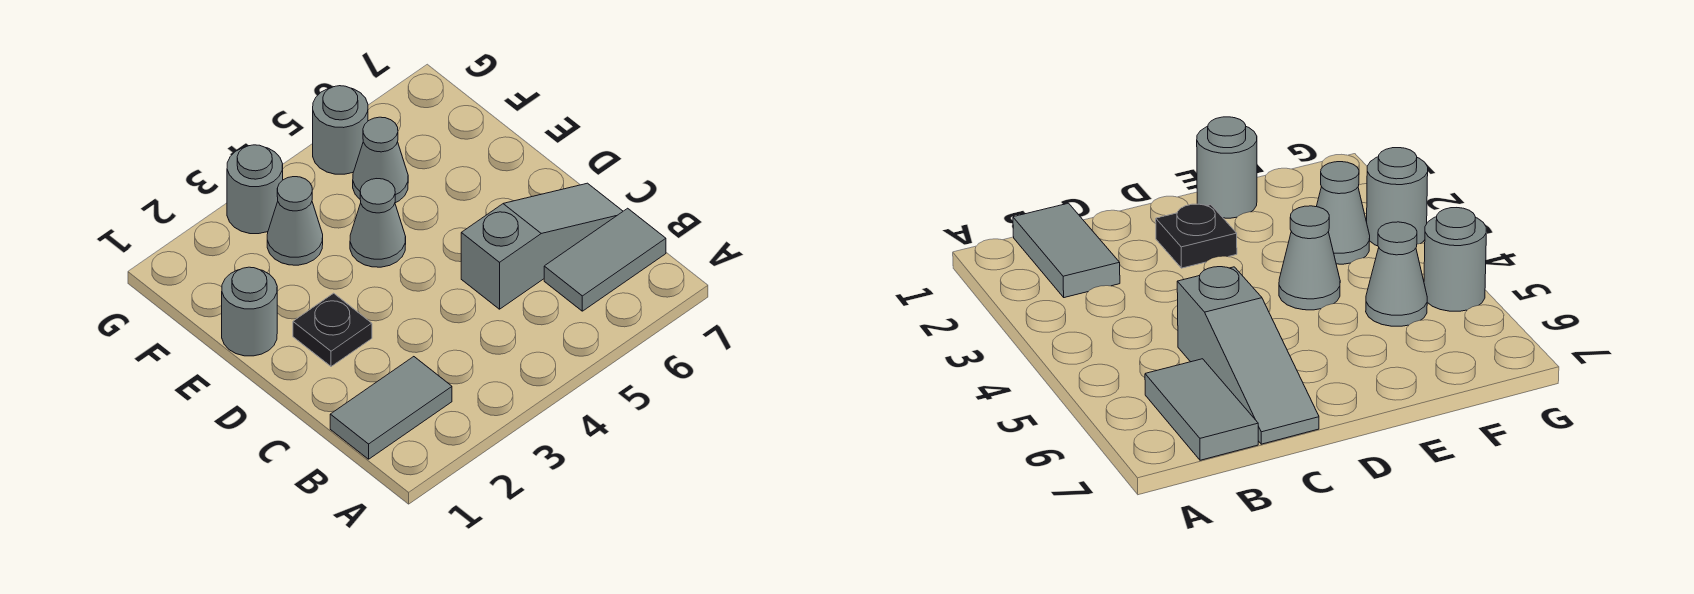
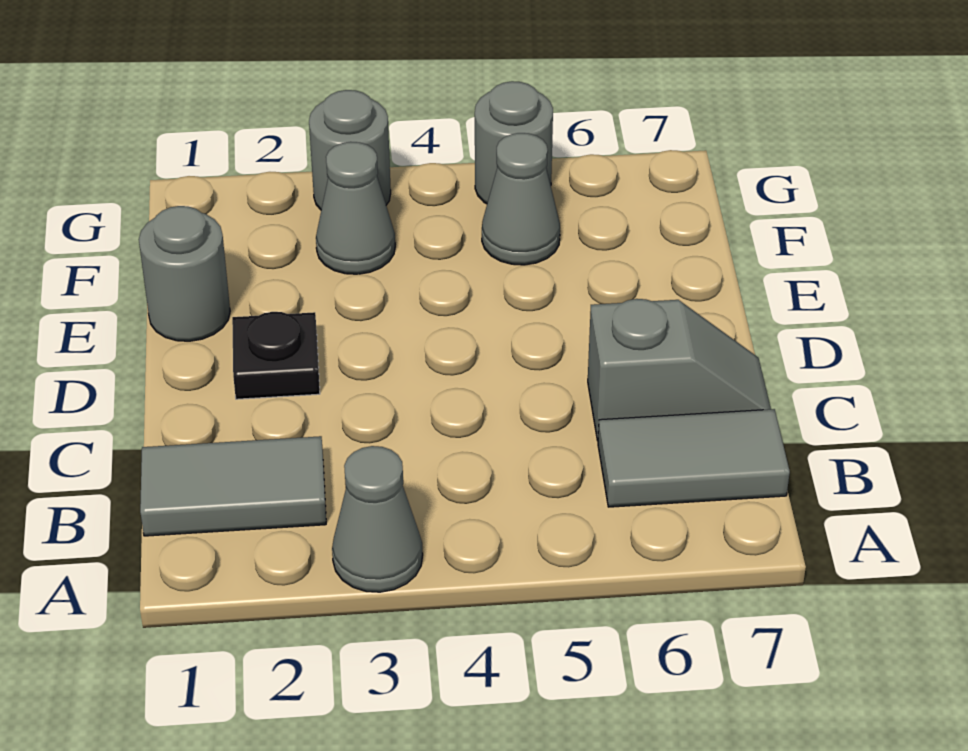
grey slope C5:C7 level 1 top 5 -> grey slope C6:C7 level 1 top 6
grey cone E4 level 1 -> grey cone A3 level 1

